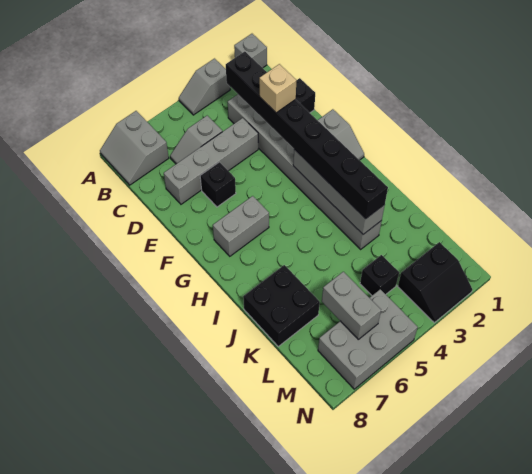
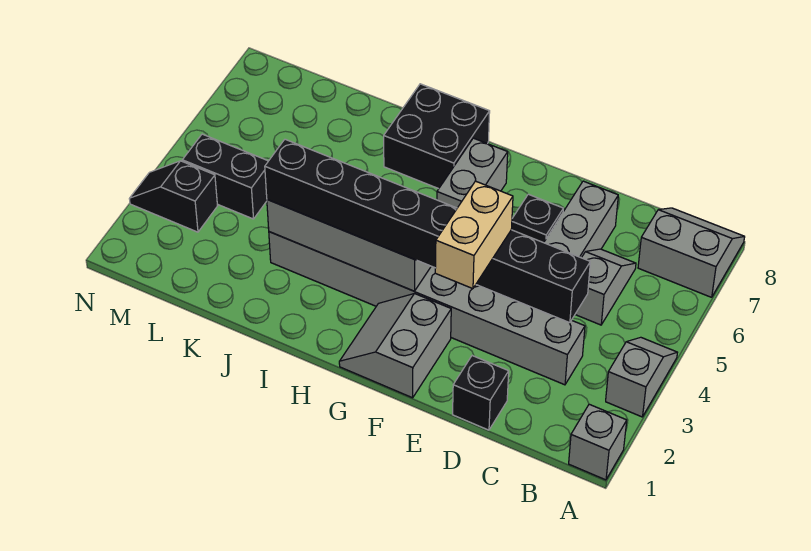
tan brick E3 level 4 -> tan brick E2:E3 level 4
black brick J7:K8 level 1 -> black brick H7:I8 level 1
black brick L4 level 1 -> black brick L4:M4 level 1
grey brick L6:M6 level 2 -> none
black slope M2:N3 level 1 top M -> black slope M3:N3 level 1 top M
grey brick M5:N7 level 1 -> none

